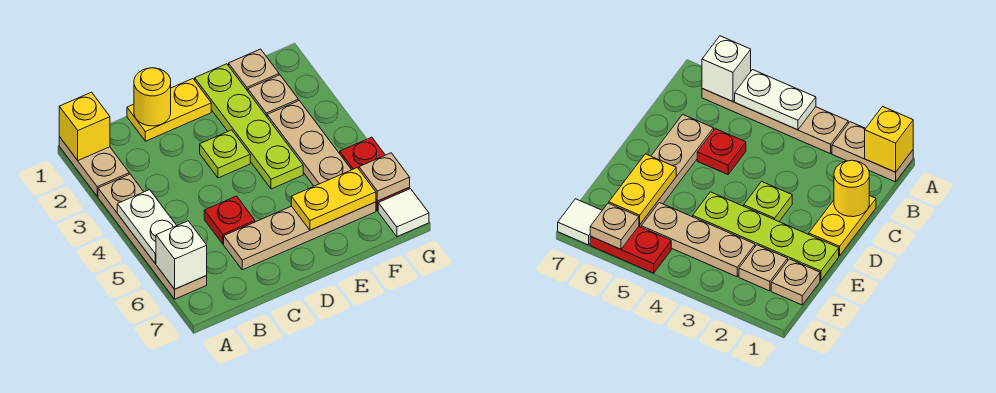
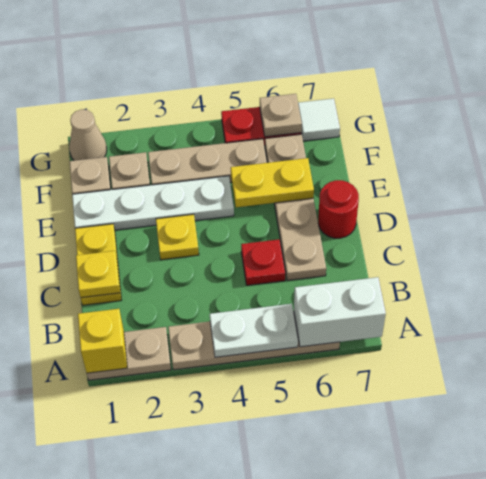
white brick A6 level 2 -> white brick A6:A7 level 2
yellow round brick C1 level 2 -> yellow plate C1 level 2
lime plate D3 level 1 -> yellow plate D3 level 1
none -> red round brick D7 level 1
lime plate E1:E4 level 1 -> white plate E1:E4 level 1
yellow plate E6:F6 level 2 -> yellow plate E5:E6 level 2
none -> tan cone G1 level 1

